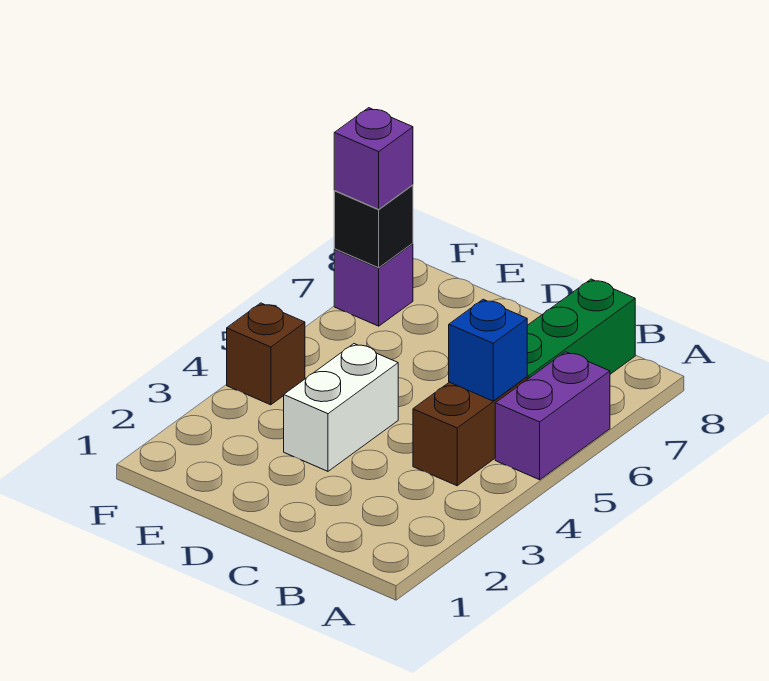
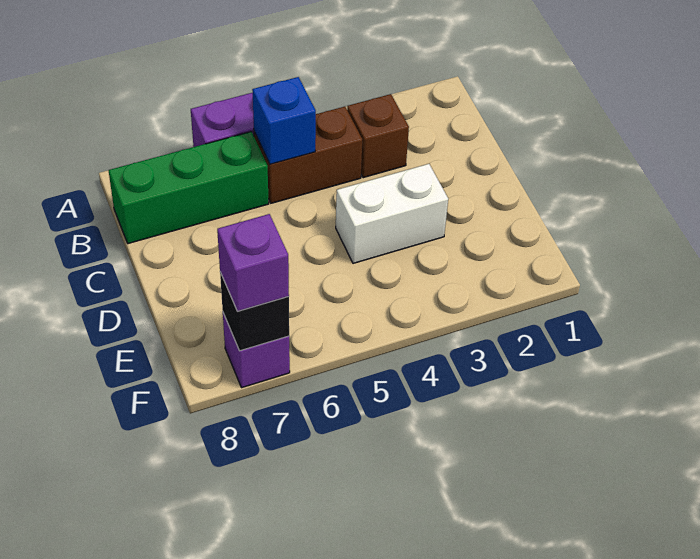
brown brick F4 level 1 -> brown brick B3 level 1

